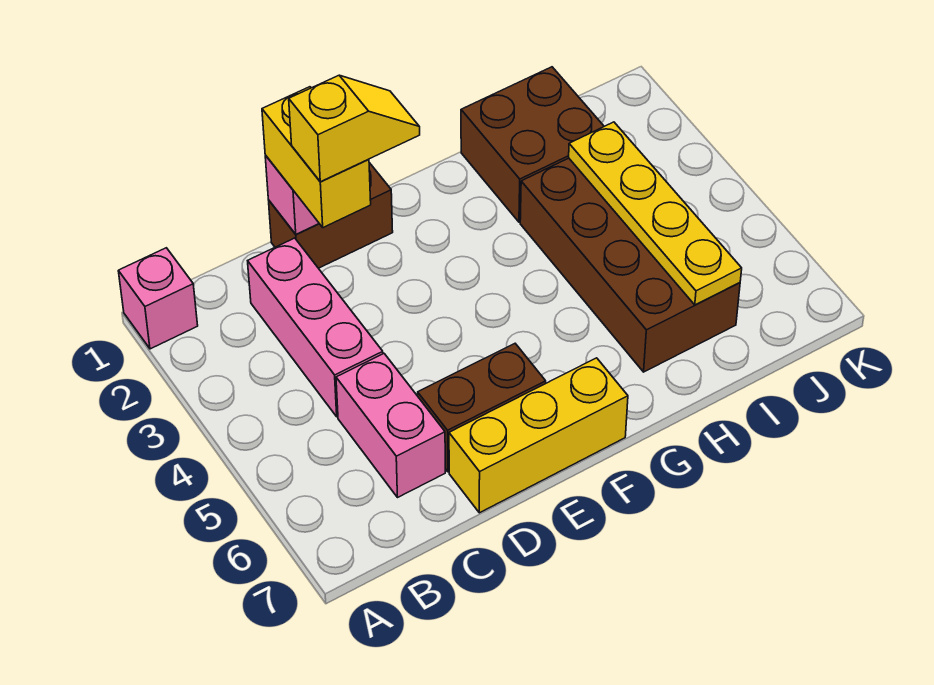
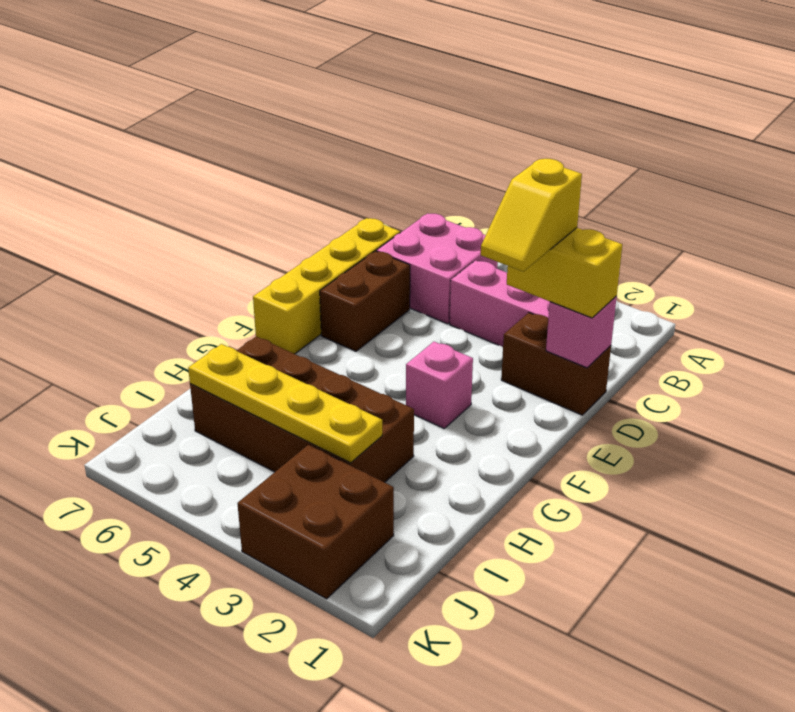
pink brick A1 level 1 -> pink brick F3 level 1
pink brick C5:C6 level 1 -> pink brick B5:C6 level 1
brown brick D1:E1 level 1 -> brown brick D1:D2 level 1
yellow brick D7:F7 level 1 -> yellow brick C7:F7 level 1
brown brick H1:I2 level 1 -> brown brick J2:K3 level 1

